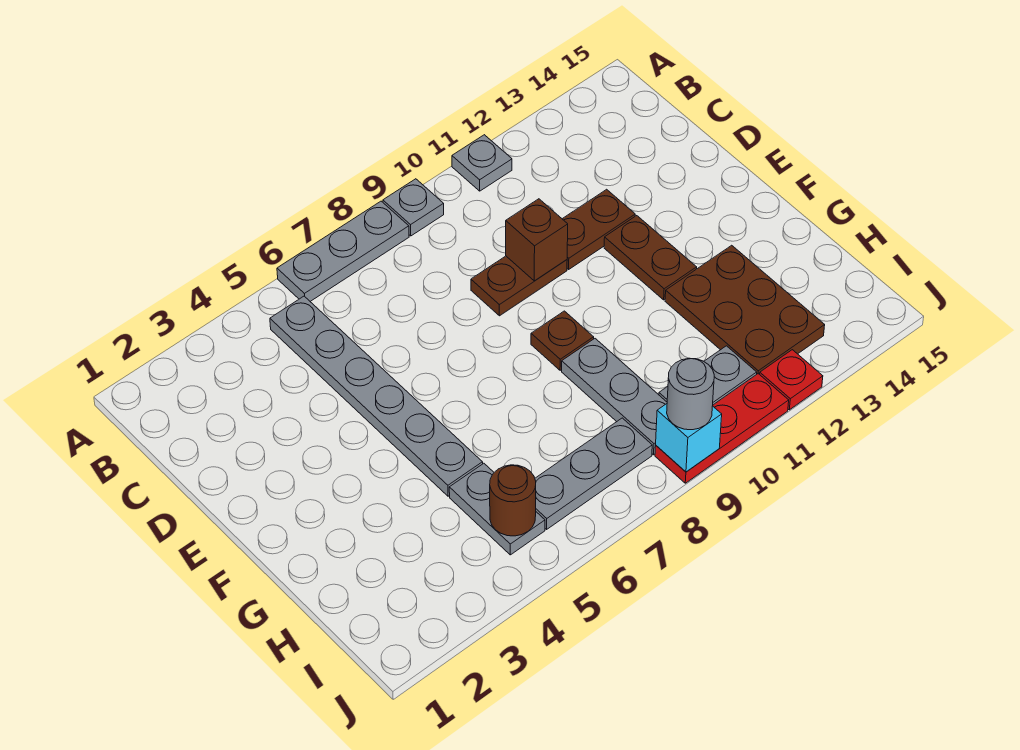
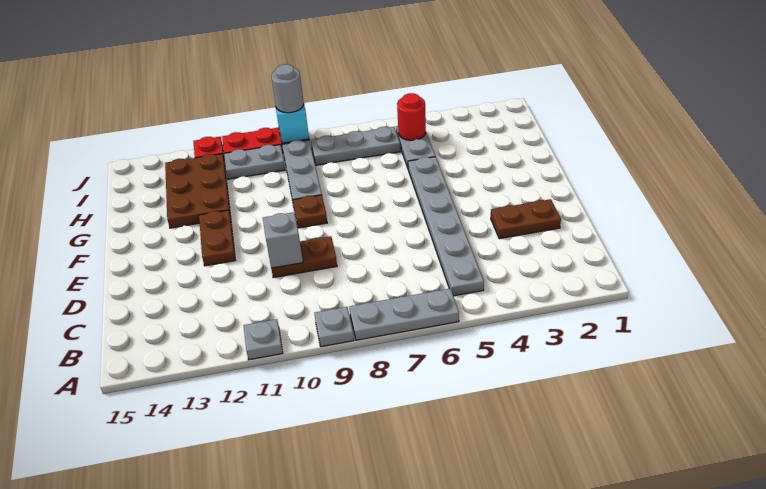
brown brick D10 level 2 -> grey brick D10 level 2
brown plate D11:D12 level 1 -> brown plate D2:D3 level 1
brown round brick I5 level 2 -> red round brick I5 level 2

